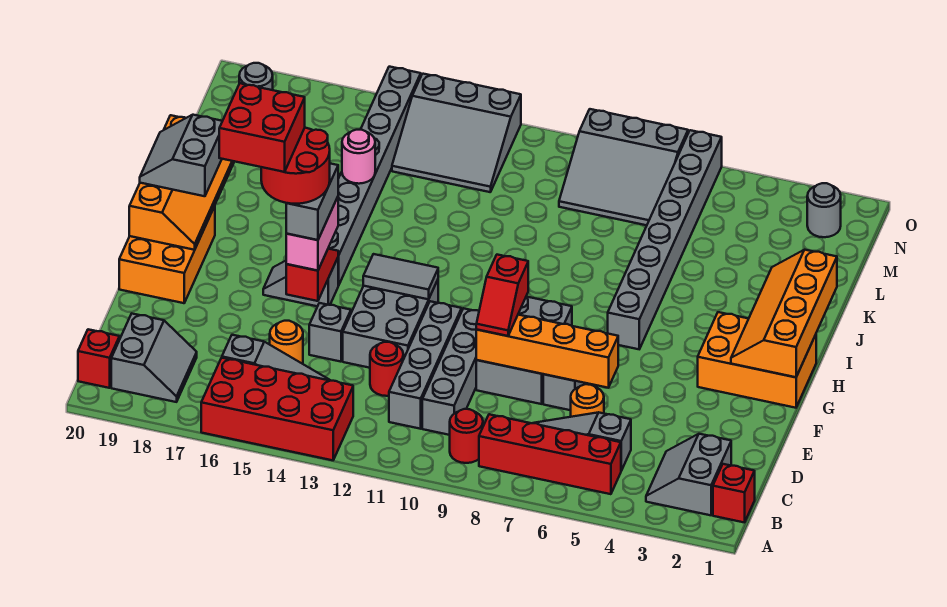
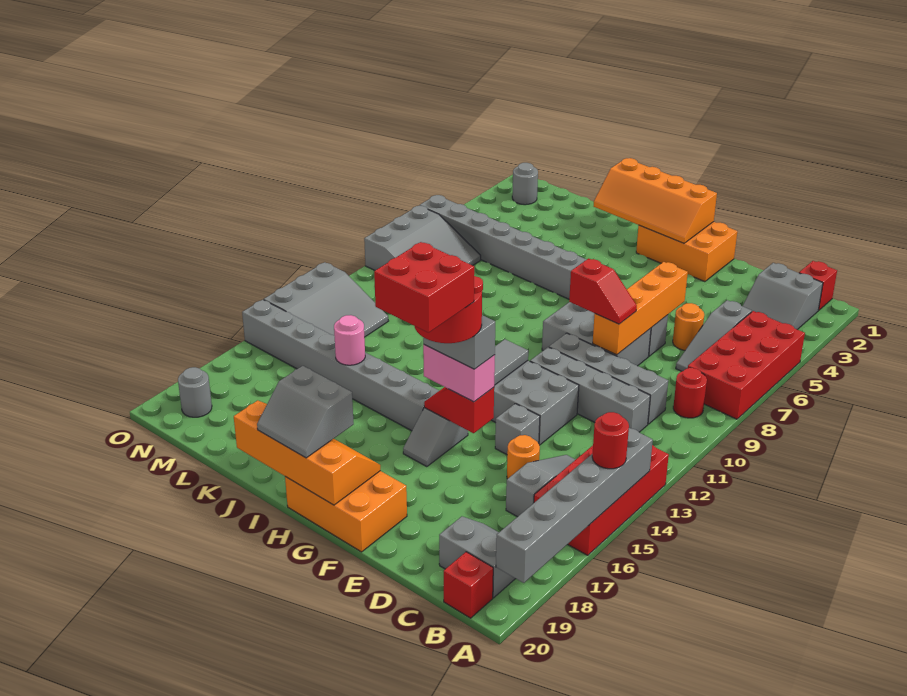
none -> grey brick A14:A19 level 2
red brick B5:B8 level 1 -> red brick A5:B8 level 1
red round brick D12 level 1 -> red round brick A15 level 3
orange brick G1:H3 level 1 -> orange brick F1:H2 level 1

